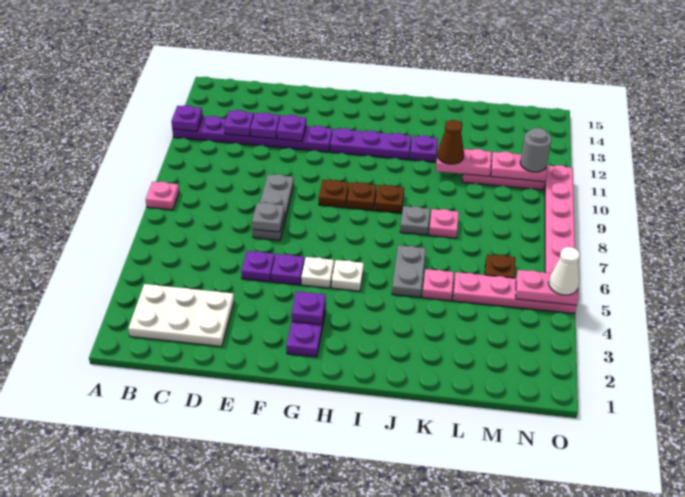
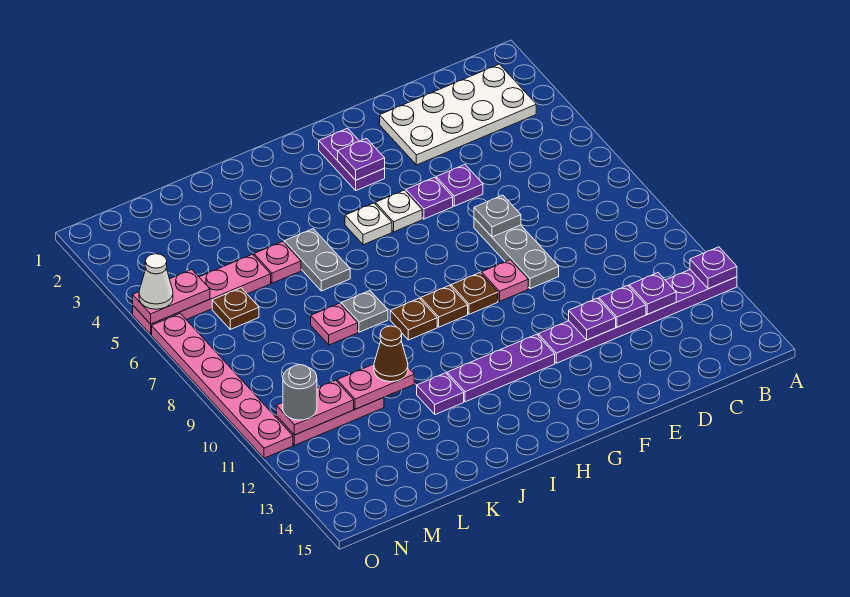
pink plate A8 level 1 -> pink plate F9 level 1
white plate B2:D3 level 1 -> white plate B2:E3 level 1

